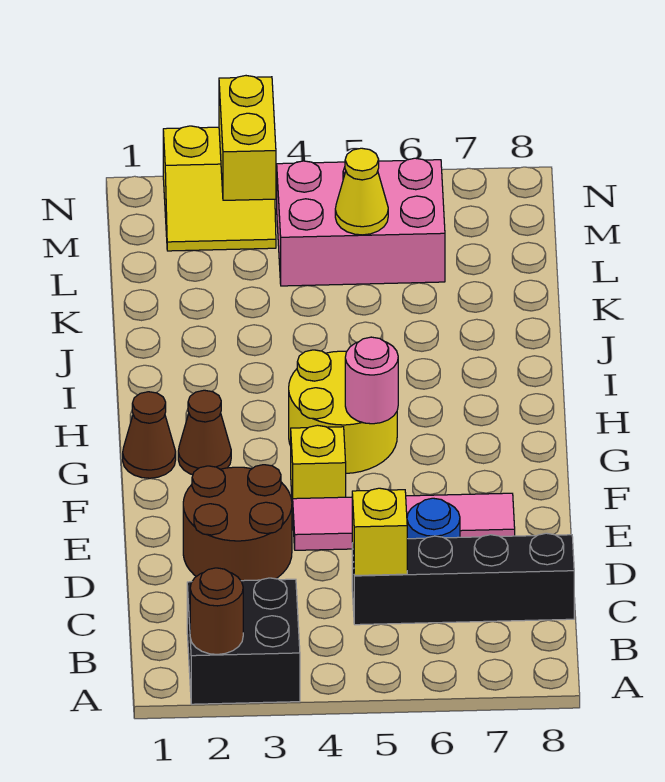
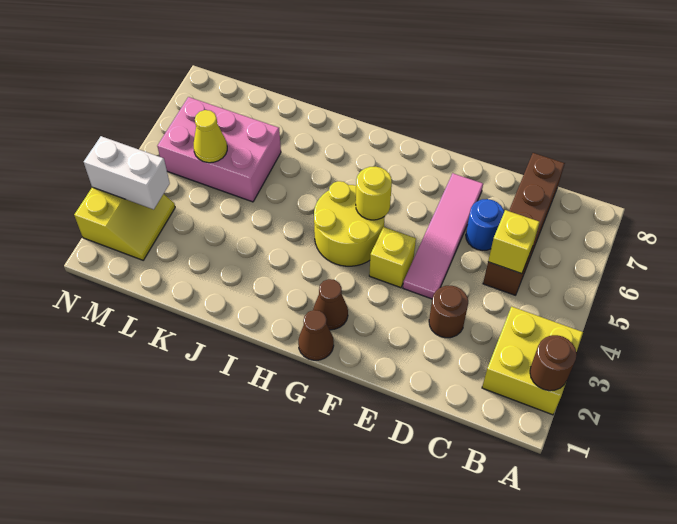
black brick A2:B3 level 1 -> yellow brick A2:B3 level 1
black brick C5:C8 level 1 -> brown brick C5:C8 level 1
brown round brick D2:E3 level 1 -> brown round brick D3 level 1
pink round brick G5 level 2 -> yellow round brick G5 level 2
pink brick L4:M6 level 1 -> pink brick K5:M6 level 1
yellow brick M3:N3 level 2 -> white brick M3:N3 level 2

